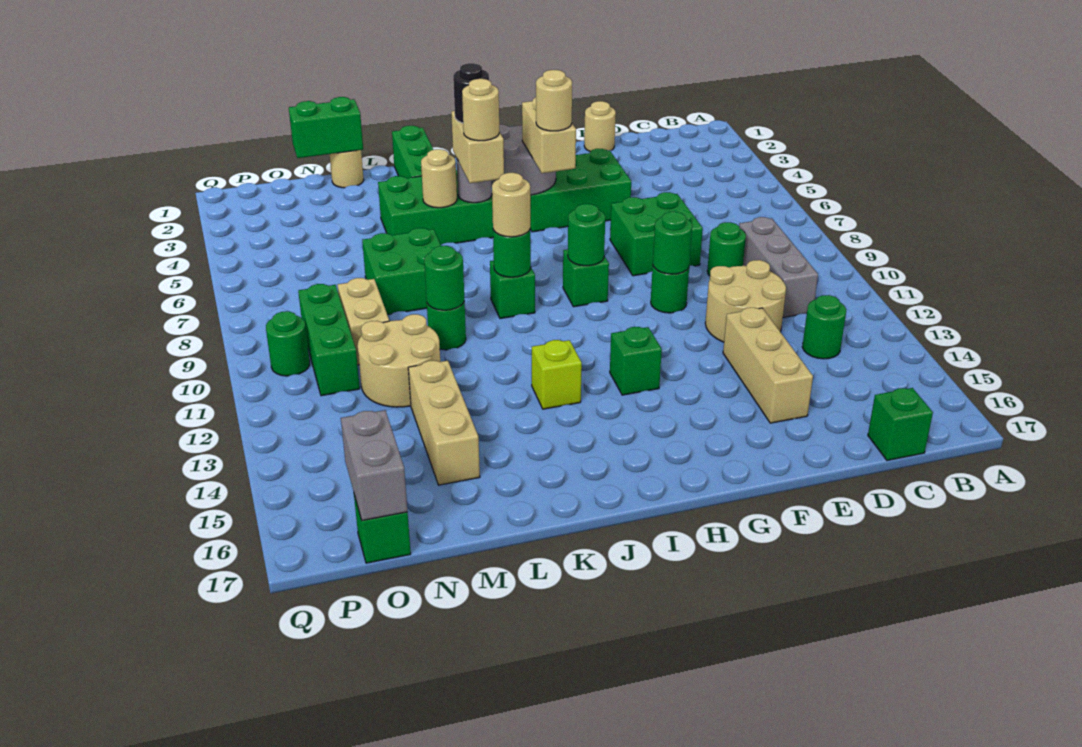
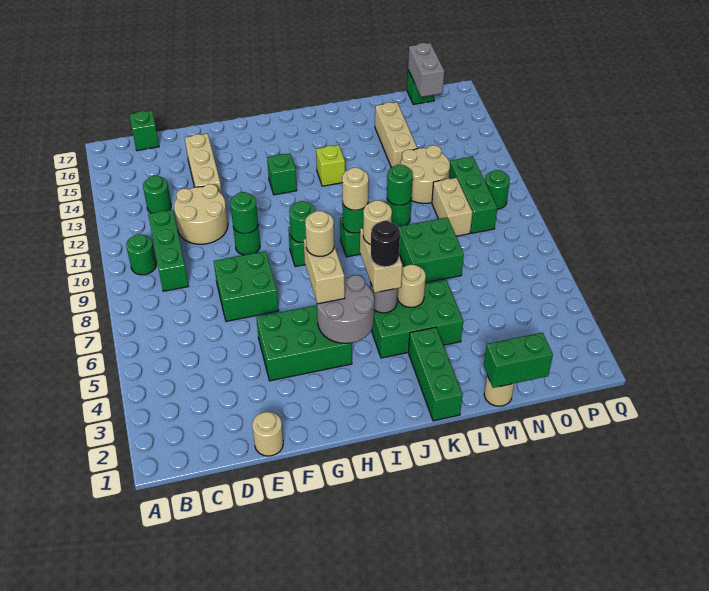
grey brick C9:C11 level 1 -> green brick C9:C11 level 1
green round brick D9 level 1 -> green round brick B10 level 1

